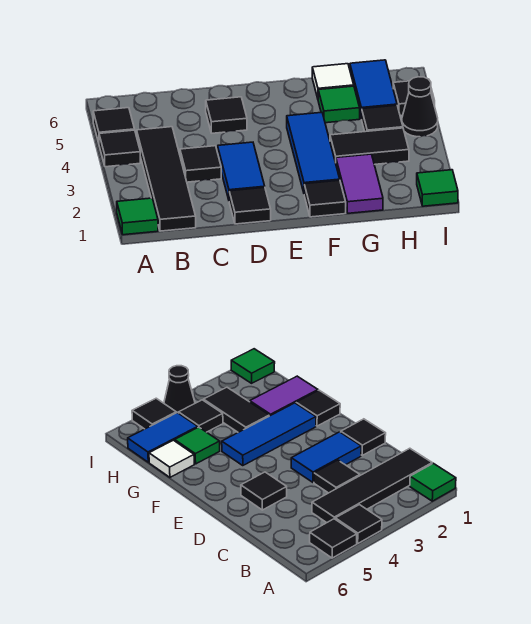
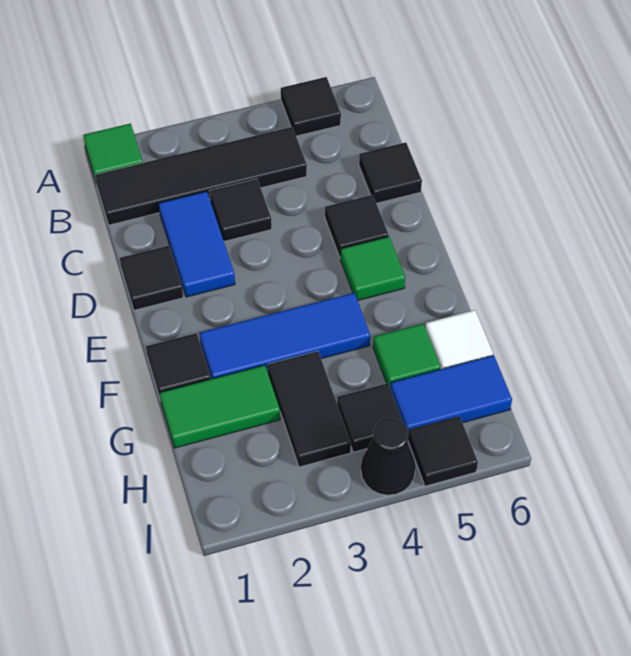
black tile A4 level 1 -> black tile C6 level 1
blue tile D2:D3 level 1 -> blue tile C2:D2 level 1
purple tile G1:G2 level 1 -> green tile G1:G2 level 1
green tile I1 level 1 -> green tile E5 level 1

